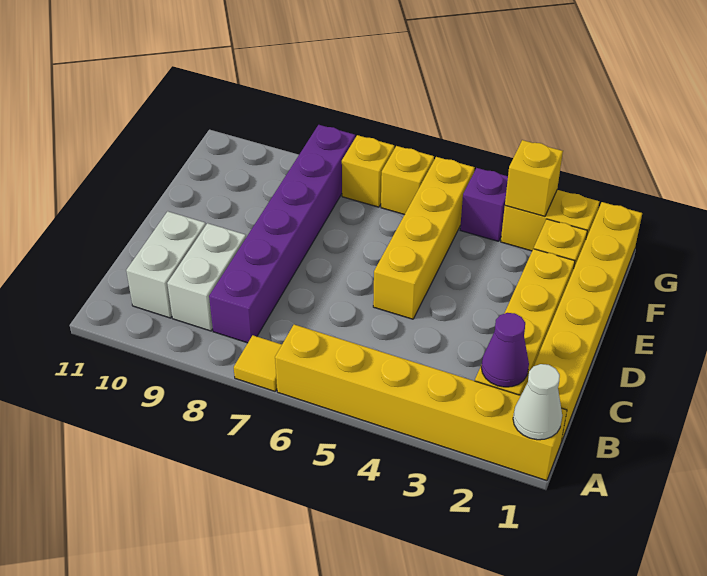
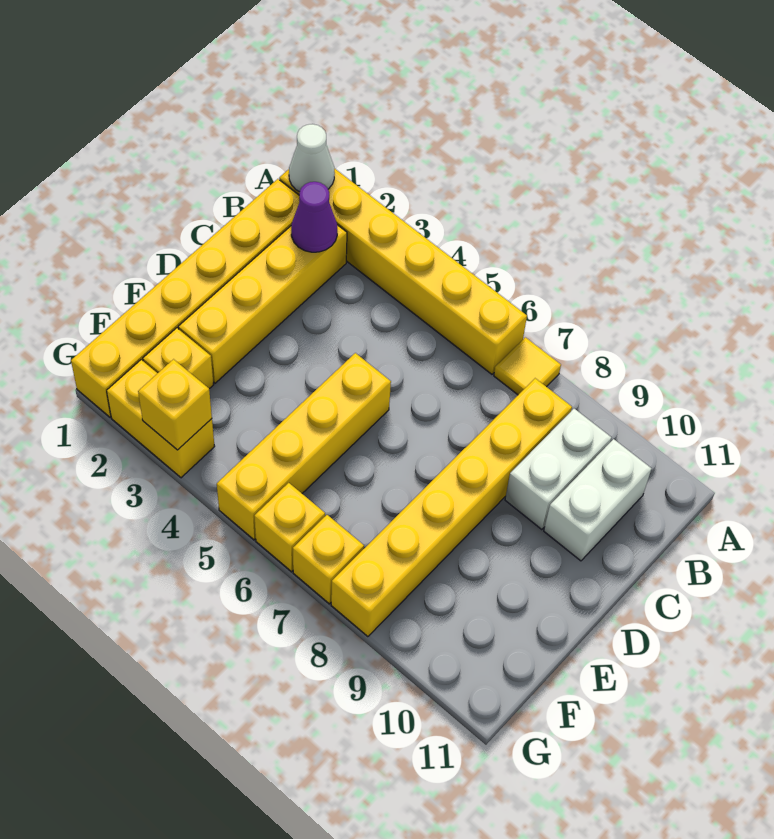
purple brick B8:G8 level 1 -> yellow brick B8:G8 level 1
purple brick G4 level 1 -> none

